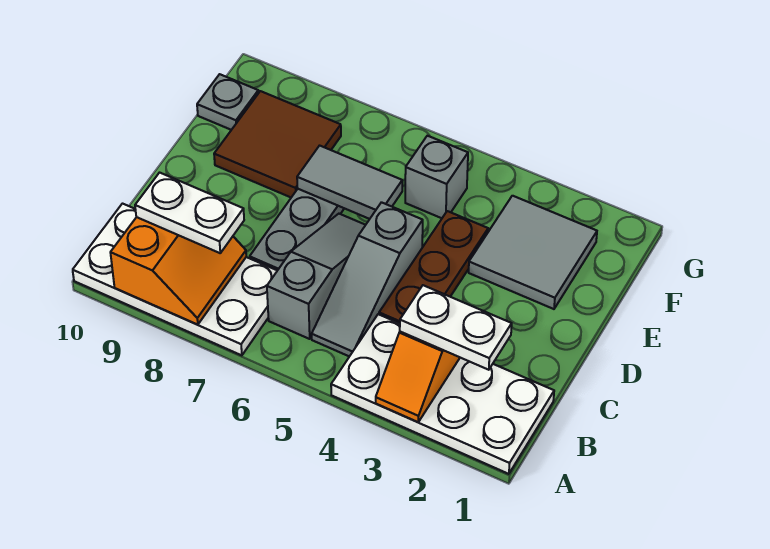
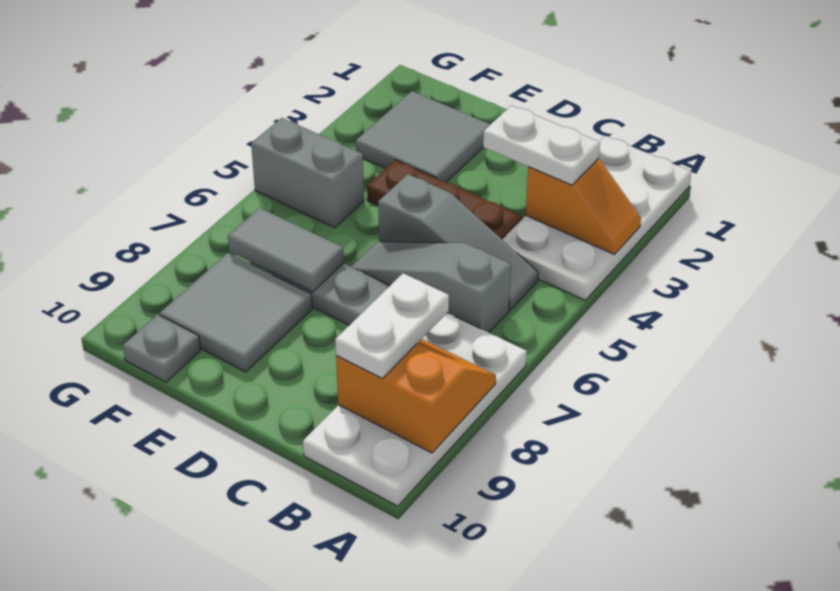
white plate B2:B3 level 3 -> white plate B3:C3 level 3
grey tile E6:E7 level 2 -> grey tile E7:F7 level 2
brown tile E8:F9 level 1 -> grey tile E8:F9 level 1
grey brick F5 level 1 -> grey brick F5:G5 level 1

